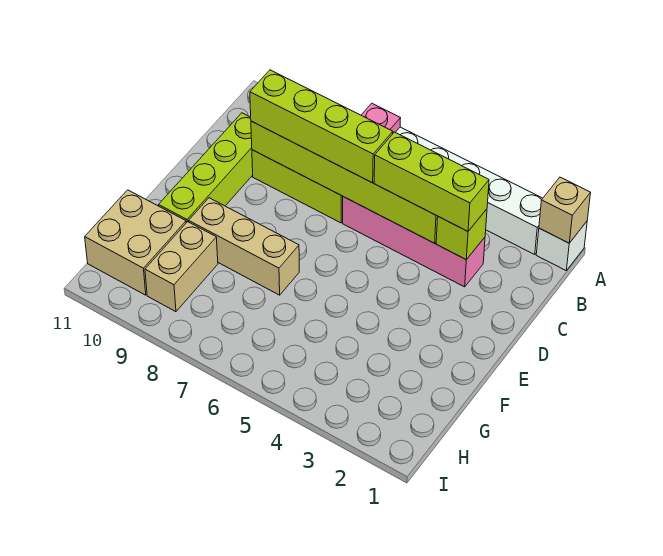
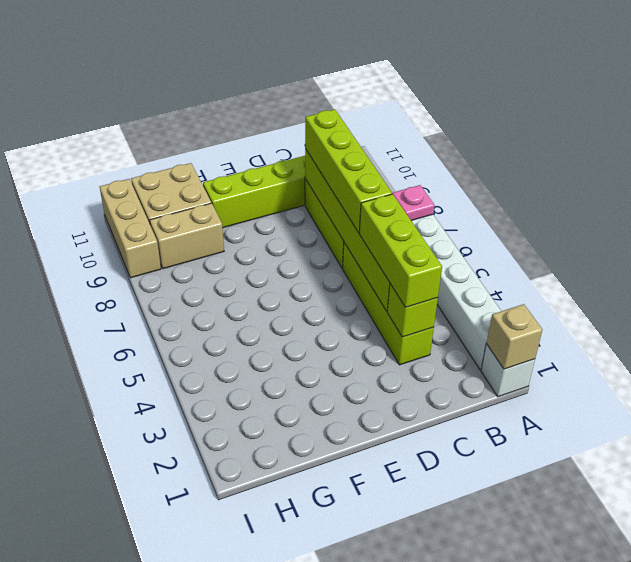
pink brick C3:C6 level 1 -> lime brick C3:C6 level 1
tan brick F7:F9 level 1 -> tan brick I9:I11 level 1

